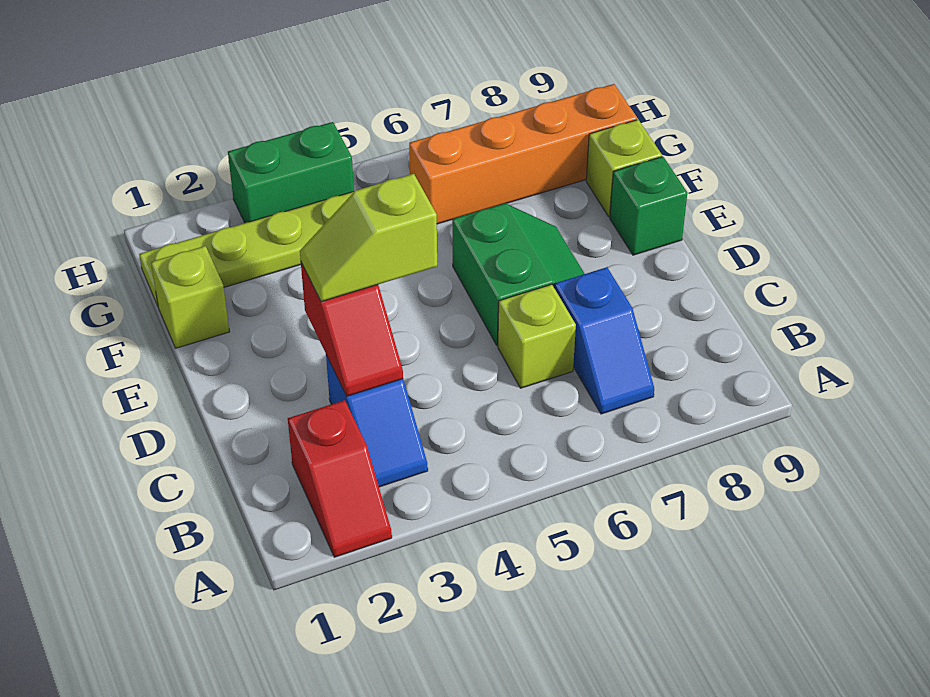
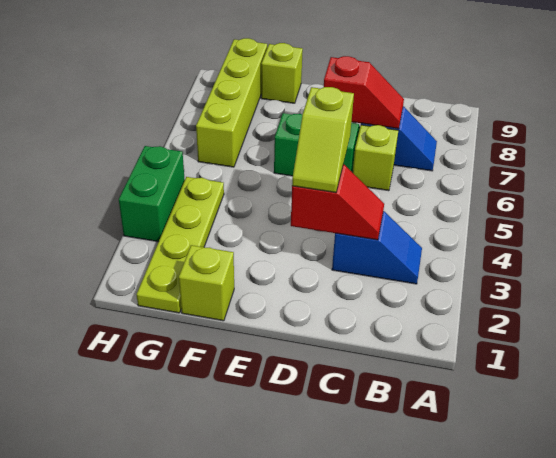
red slope A2:B2 level 1 top B -> red slope C7:D7 level 2 top D
green brick E9 level 1 -> none
orange brick G6:G9 level 1 -> lime brick G6:G9 level 1

